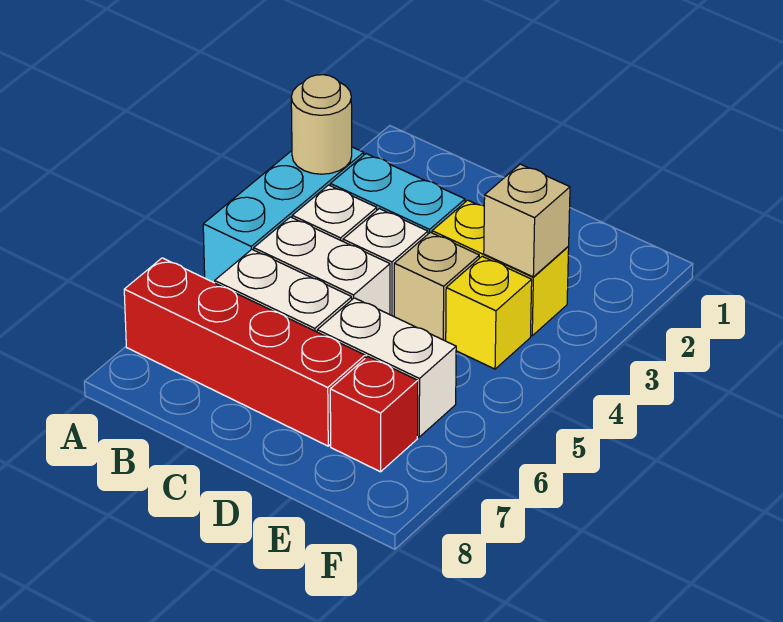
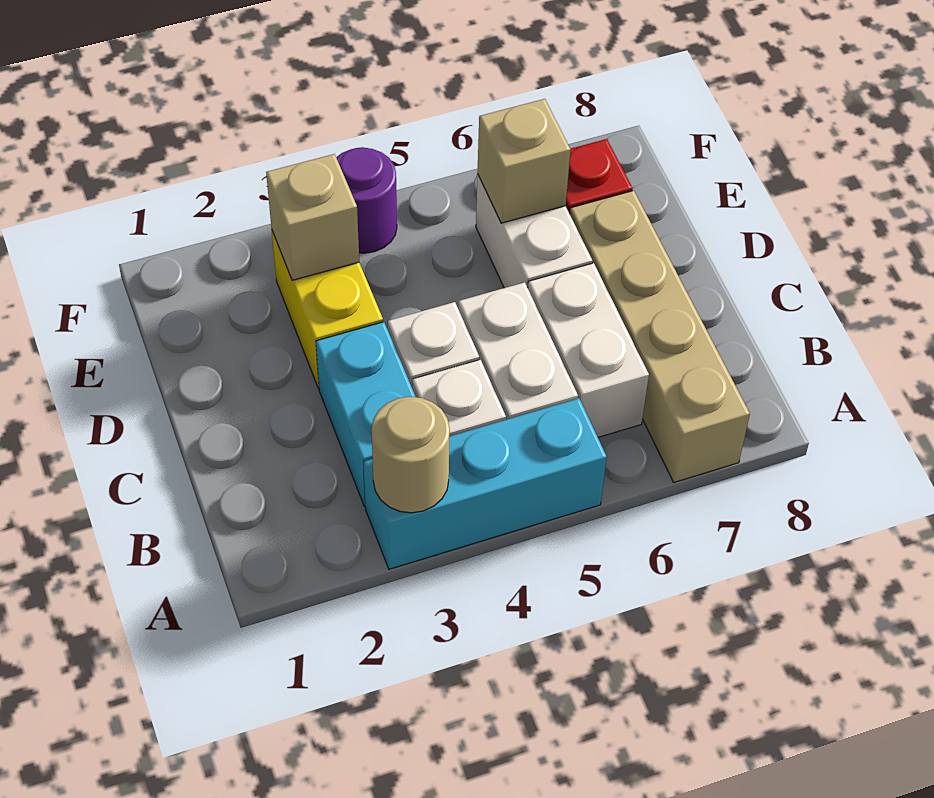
red brick A7:D7 level 1 -> tan brick A7:D7 level 1
tan brick D4 level 1 -> tan brick E6 level 2
yellow brick E4 level 1 -> none
none -> purple round brick F4 level 1

